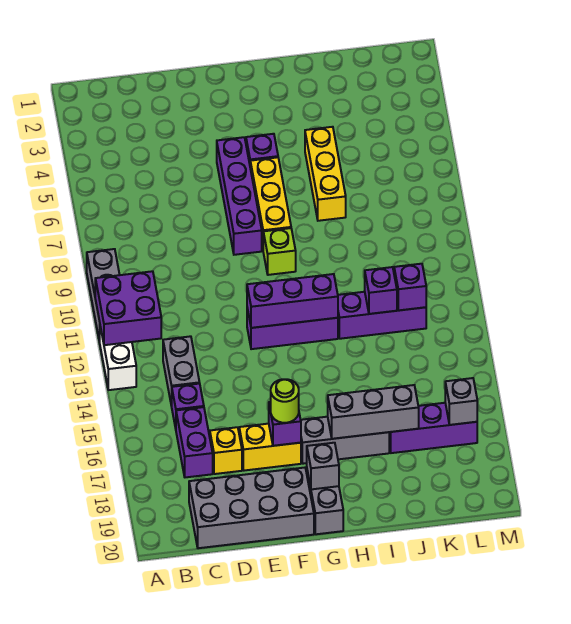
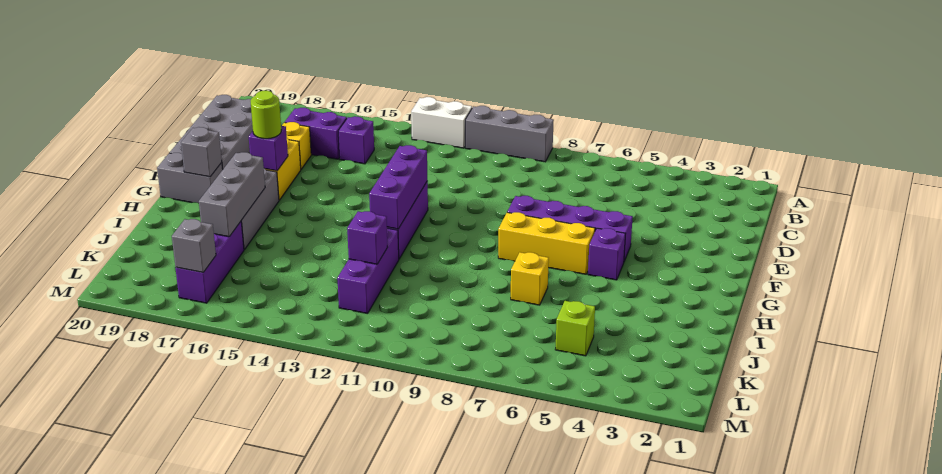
purple brick A11:B12 level 2 -> none
grey brick C13:C14 level 1 -> none
lime brick G9 level 1 -> lime brick K5 level 1
yellow brick I5:I7 level 1 -> yellow brick I7 level 1
purple brick K12 level 2 -> none

